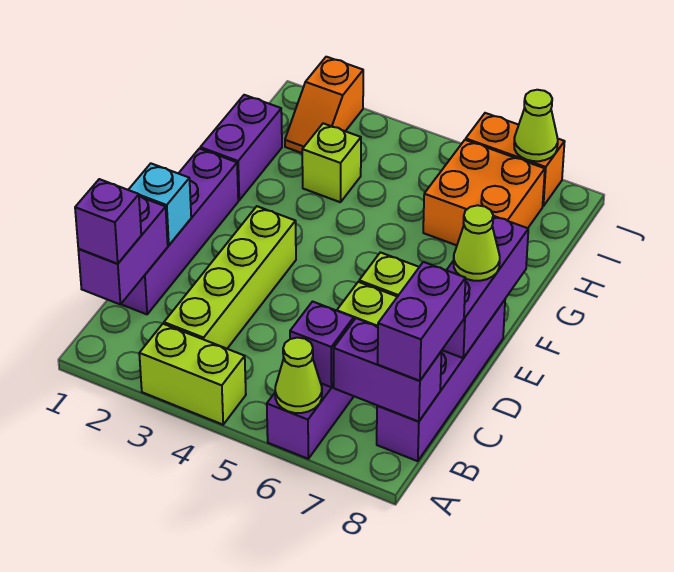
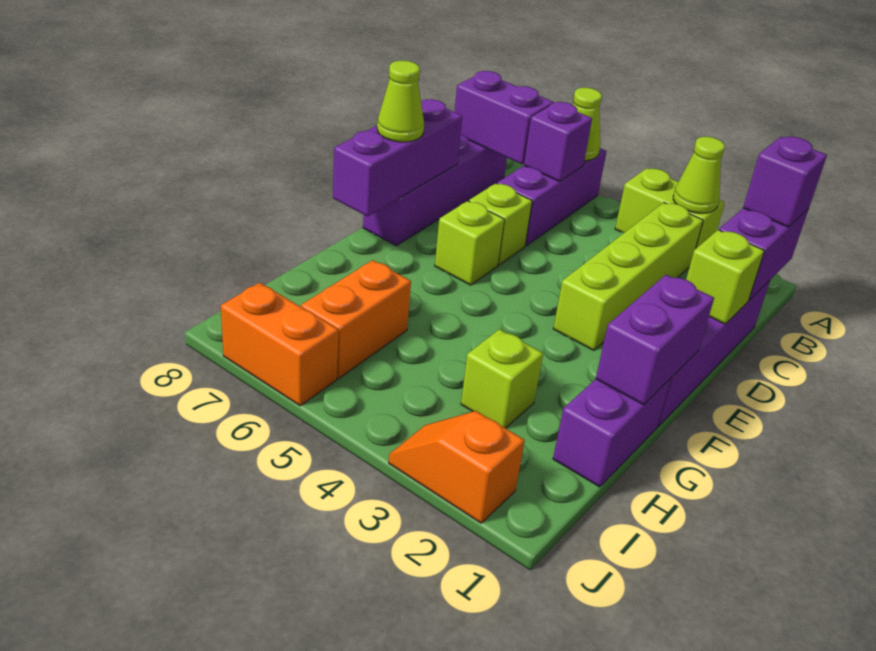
purple brick B8:C8 level 3 -> purple brick F1:G1 level 2
cyan brick D1 level 2 -> lime brick D1 level 2
orange brick H6:I7 level 1 -> orange brick H6:I6 level 1
orange slope I2:J2 level 1 top J -> orange slope J2:J3 level 1 top 2
lime cone J7 level 2 -> lime cone A3 level 2

